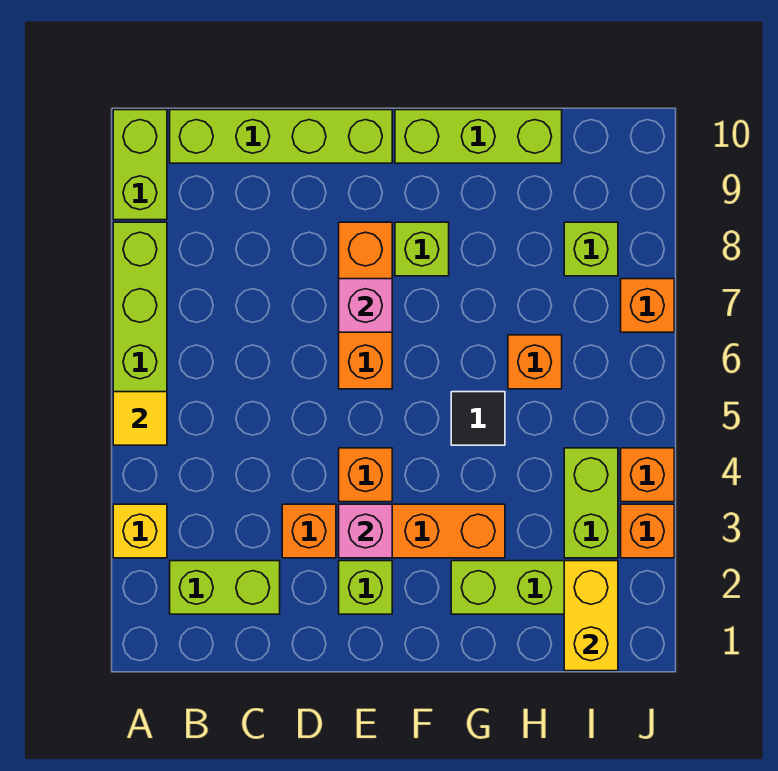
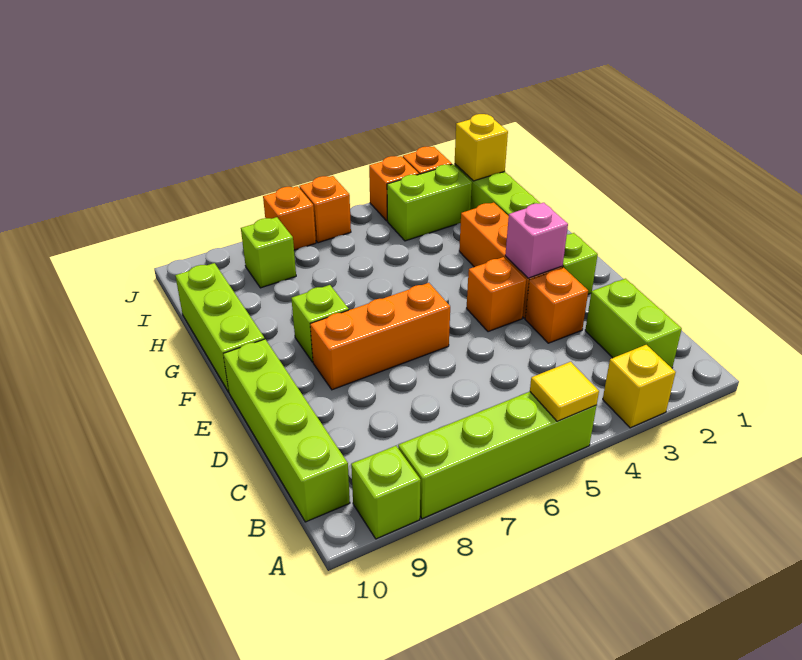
lime brick A9:A10 level 1 -> lime brick A9 level 1
pink brick E7 level 2 -> none
black tile G5 level 1 -> none
orange brick H6 level 1 -> orange brick J6 level 1
yellow brick I1:I2 level 2 -> yellow brick I2 level 2

